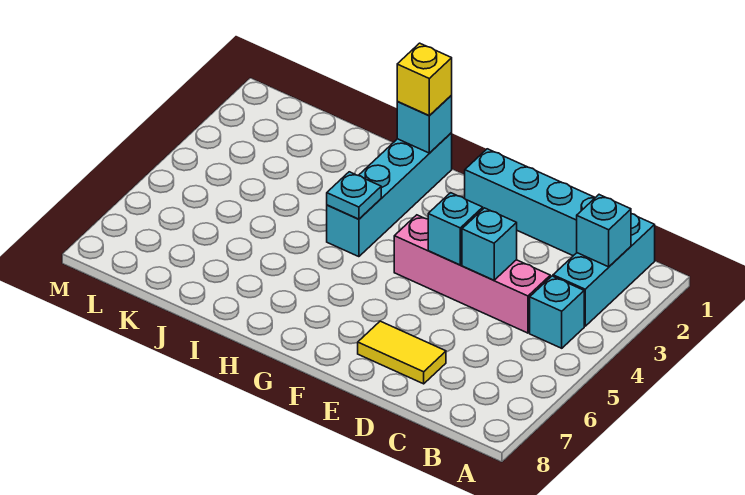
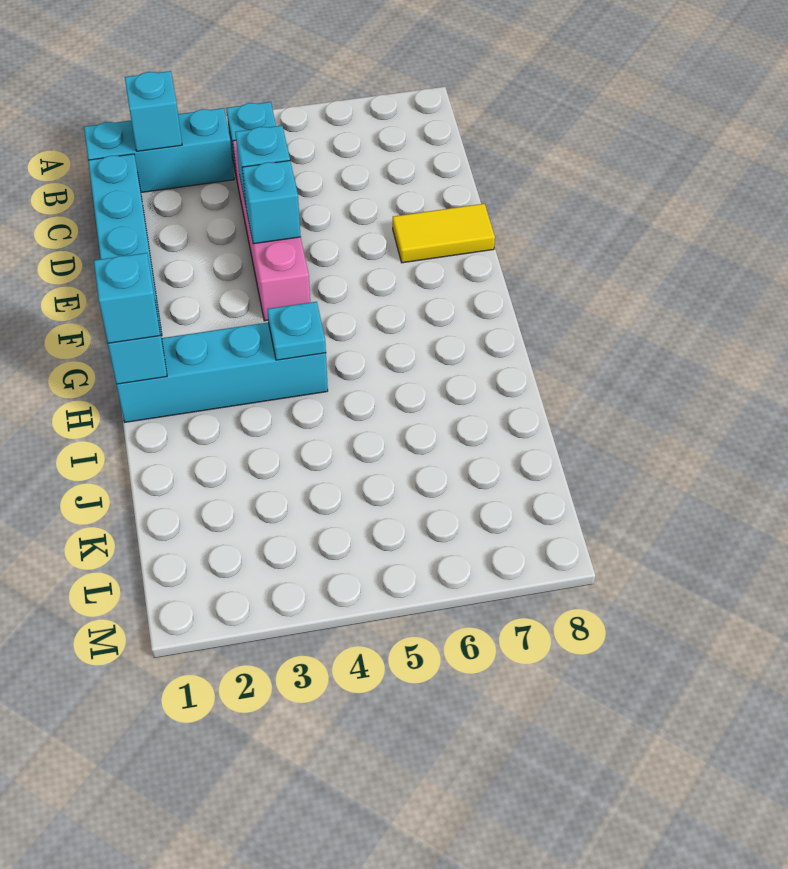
yellow tile D7:E7 level 1 -> yellow tile E7:E8 level 1
yellow brick H1 level 3 -> cyan brick H1 level 3

